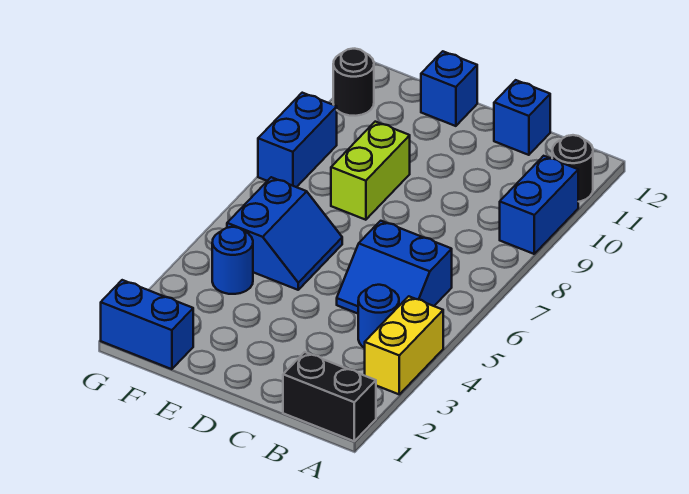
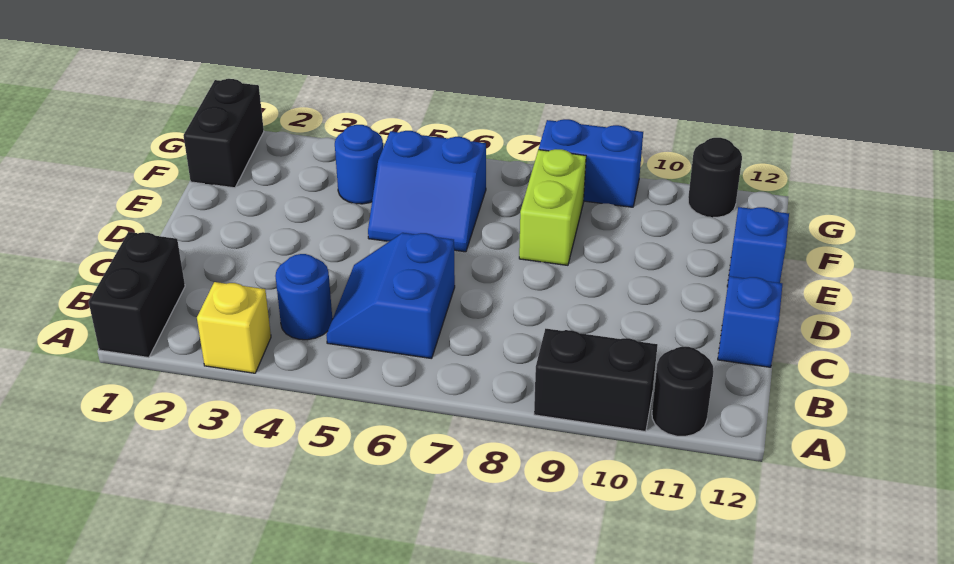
yellow brick A3:A4 level 1 -> yellow brick A3 level 1
blue brick A9:A10 level 1 -> black brick A9:A10 level 1
lime brick E8:E9 level 1 -> lime brick E8:F8 level 1
blue brick F1:G1 level 1 -> black brick F1:G1 level 1

